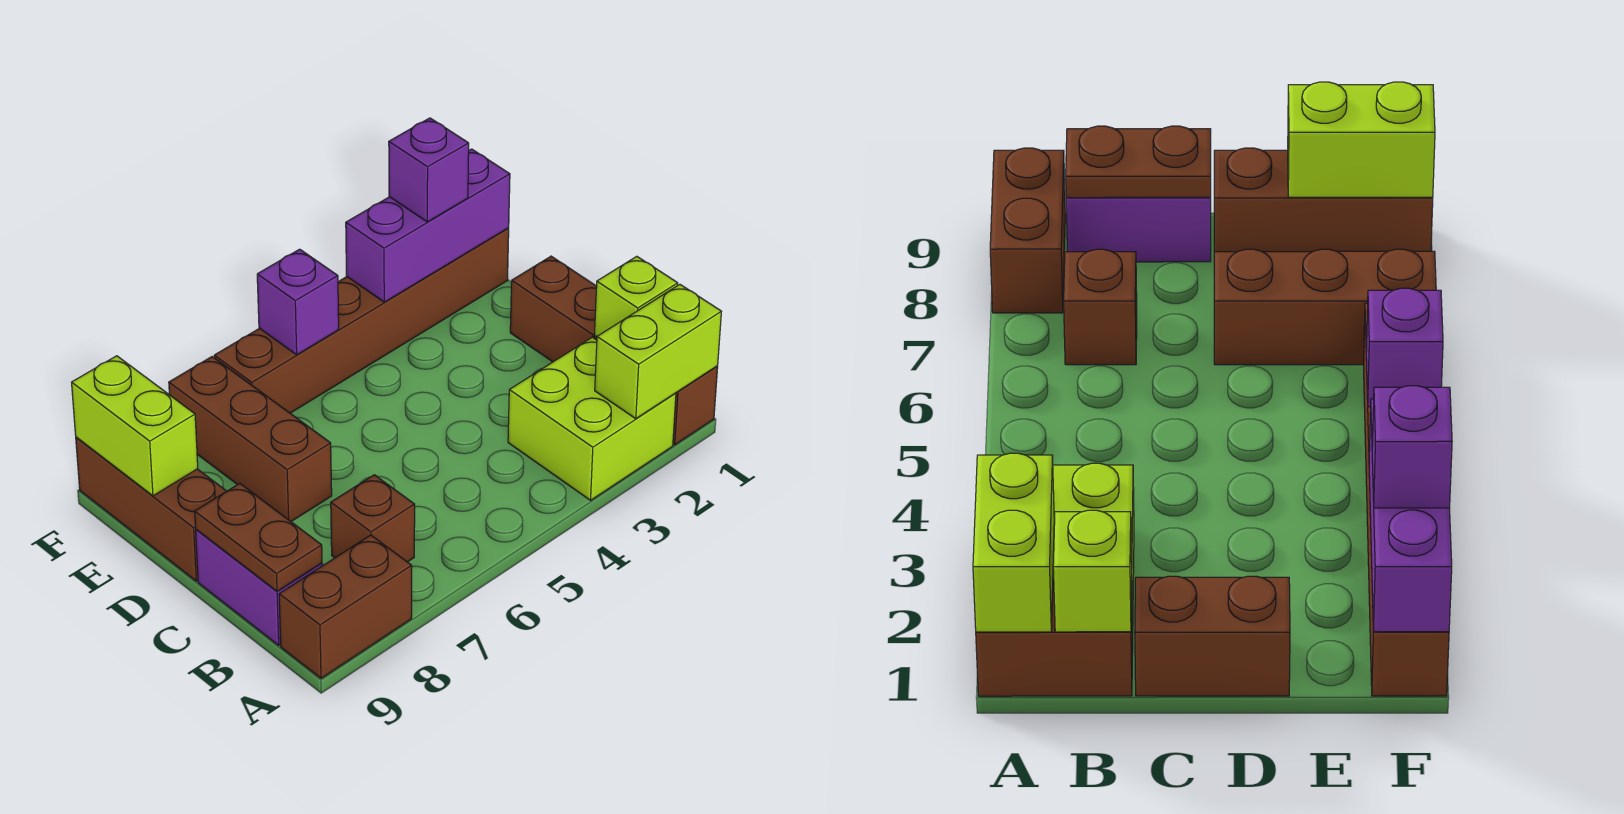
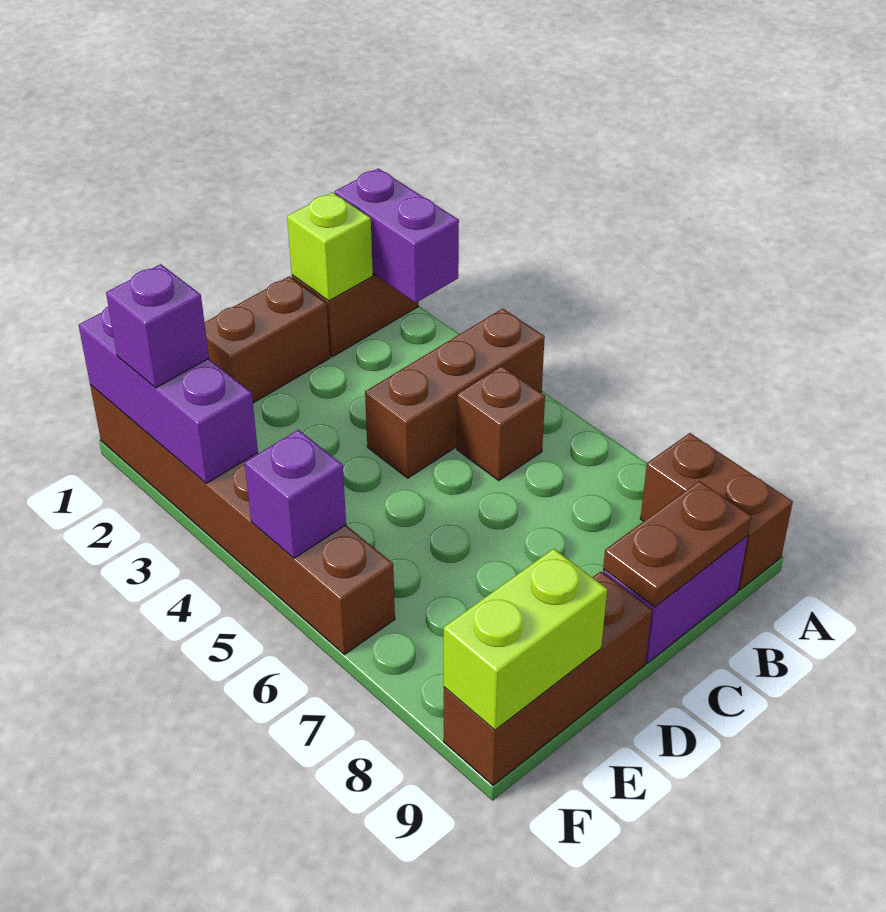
lime brick A1:A2 level 2 -> purple brick A1:A2 level 2
lime brick A2:B3 level 1 -> none
brown brick B7 level 1 -> brown brick B5 level 1
brown brick D7:F7 level 1 -> brown brick A4:C4 level 1

